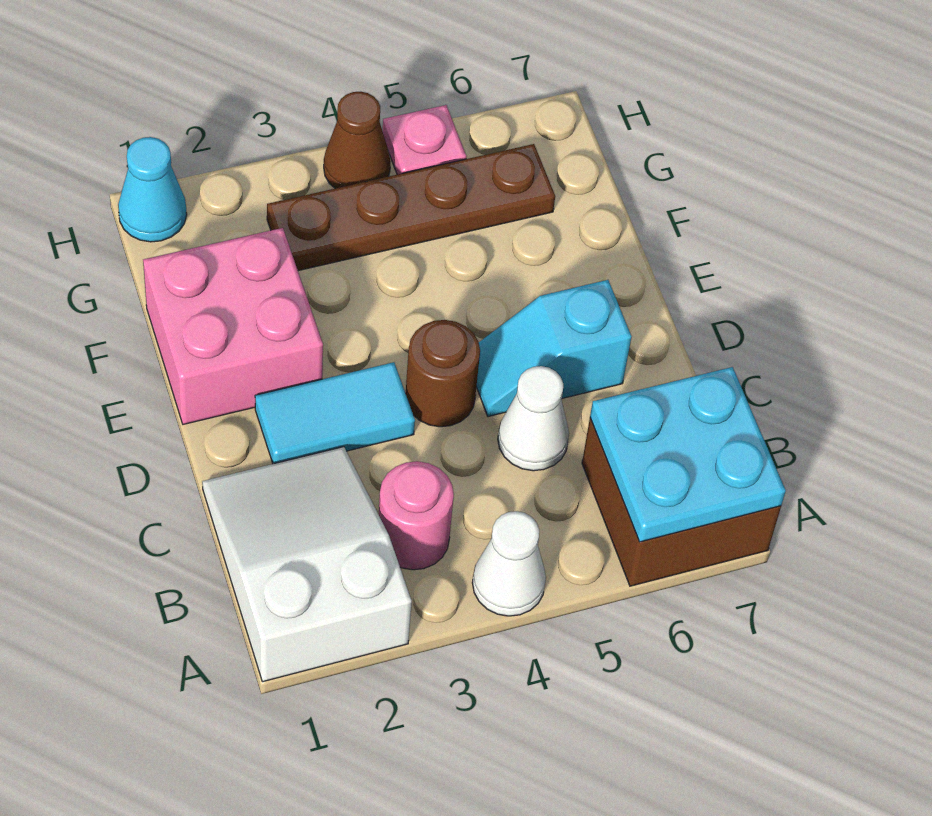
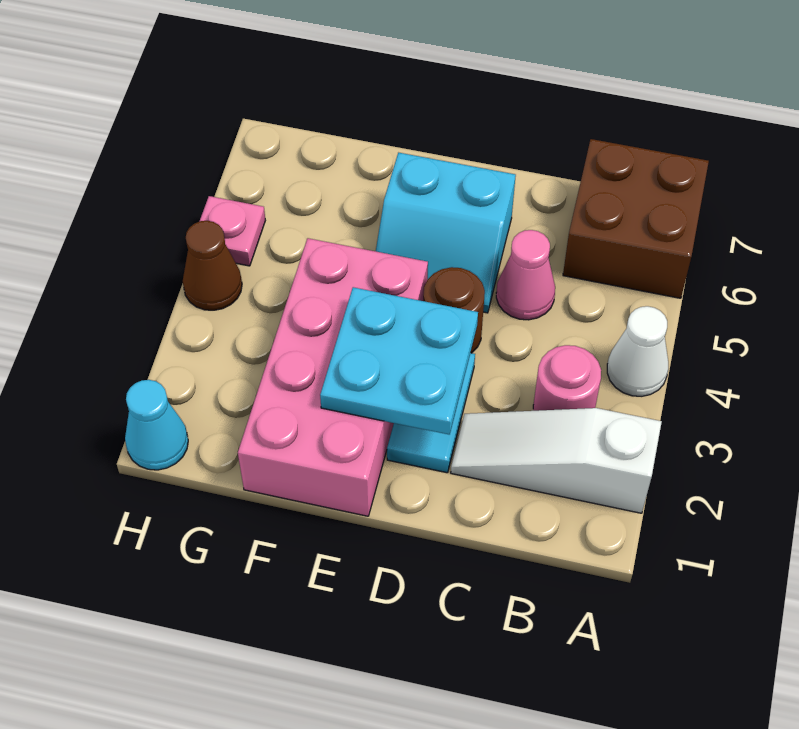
white slope A1:C2 level 1 top A -> white slope A2:C2 level 1 top A
cyan plate A6:B7 level 2 -> cyan plate D2:E3 level 2
white cone C5 level 1 -> pink cone C5 level 1
cyan slope D5:D6 level 1 top 6 -> cyan slope D5:E6 level 1 top 6
pink brick E1:F2 level 1 -> pink brick E1:F4 level 1
brown plate G3:G6 level 1 -> none

